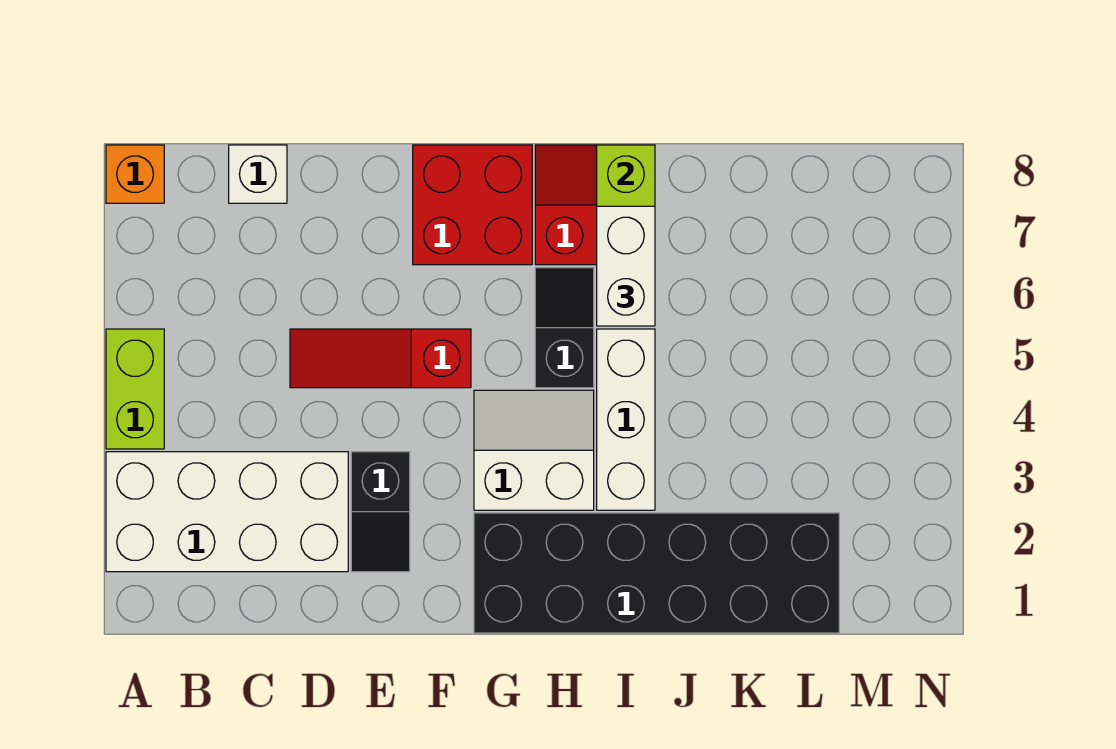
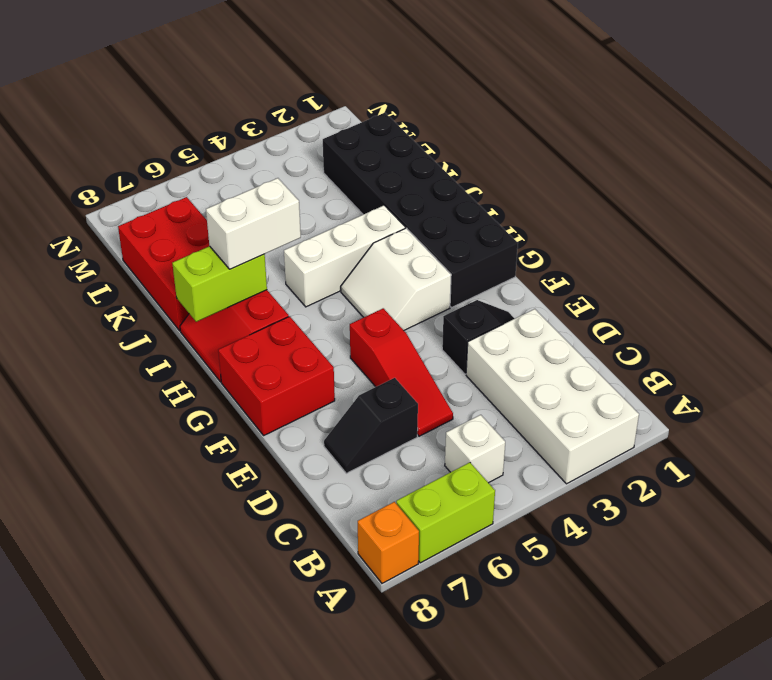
lime brick A4:A5 level 1 -> lime brick A6:A7 level 1
white brick C8 level 1 -> white brick B5 level 1
black slope H5:H6 level 1 top 5 -> black slope D6:D7 level 1 top 6
none -> red brick J7:L8 level 1

